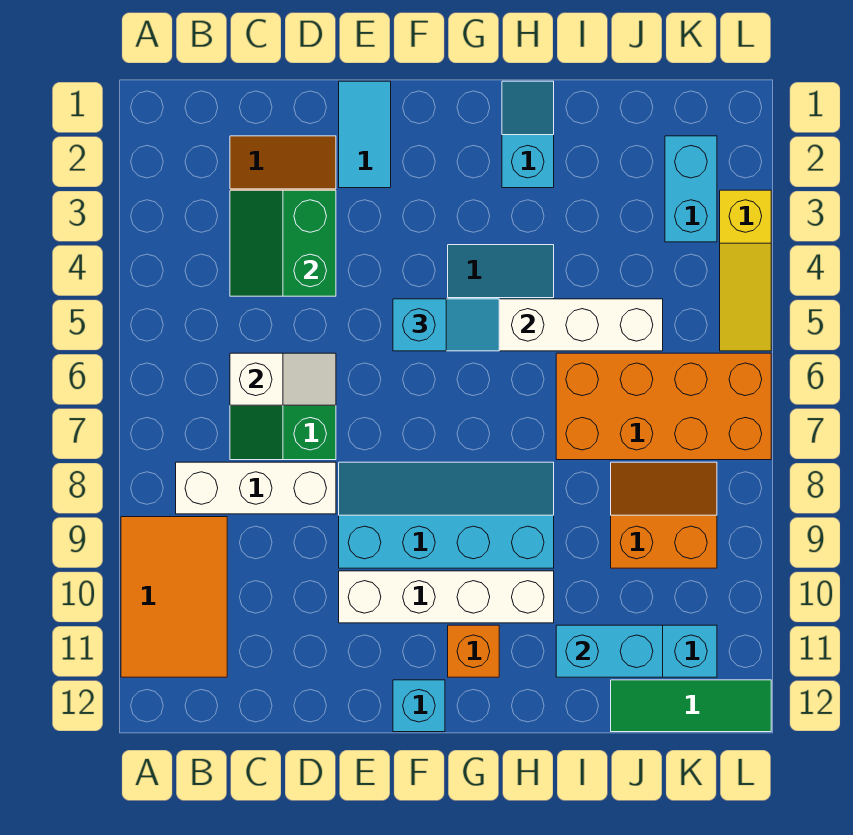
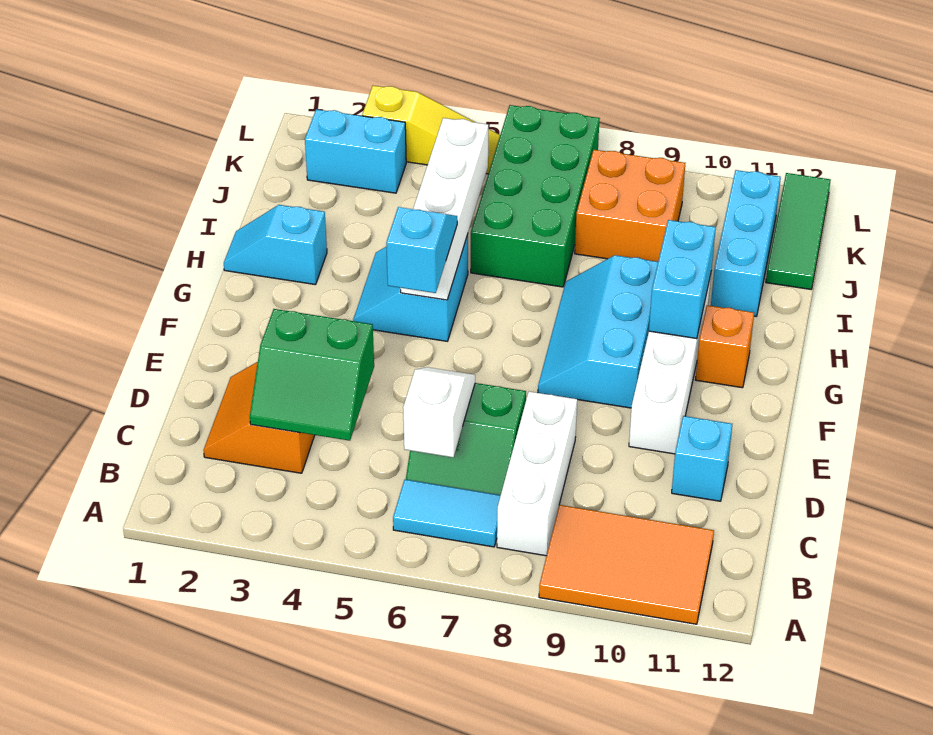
cyan tile E1:E2 level 1 -> cyan tile B6:B7 level 1
cyan slope E8:H9 level 1 top 9 -> cyan slope F8:H9 level 1 top 9
cyan brick F12 level 1 -> cyan brick D11 level 1
orange brick I6:L7 level 1 -> green brick I6:L7 level 1
cyan brick I11:J11 level 2 -> cyan brick G10:H10 level 2
orange slope J8:K9 level 1 top 9 -> orange brick J8:K9 level 1

